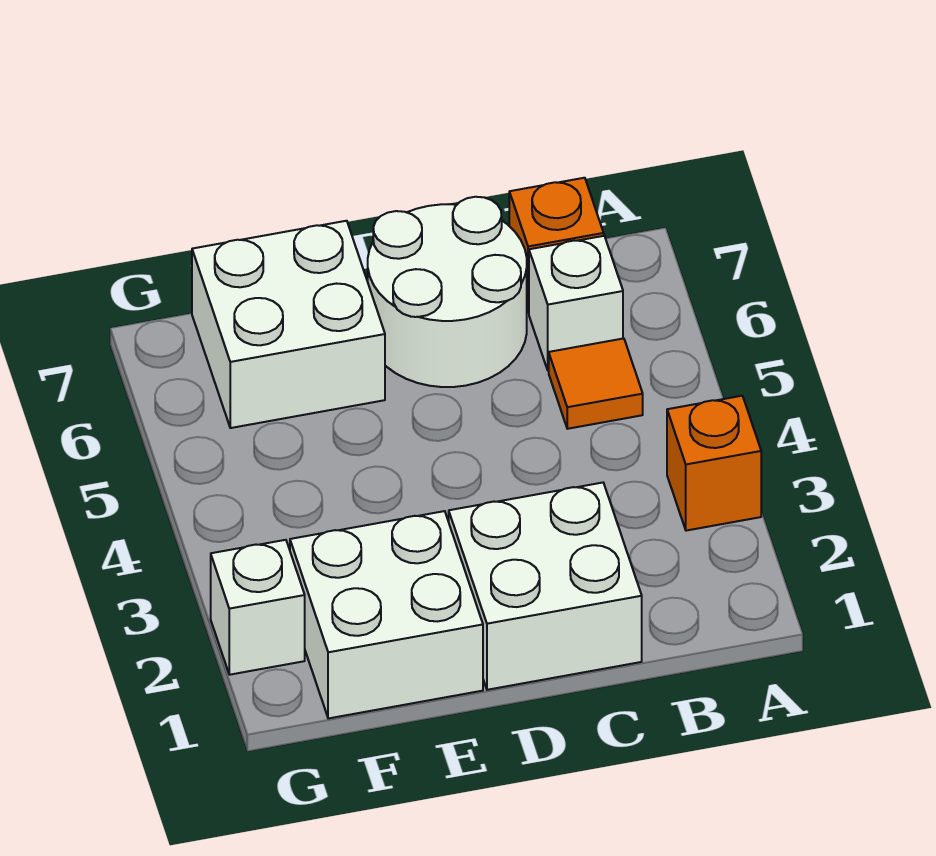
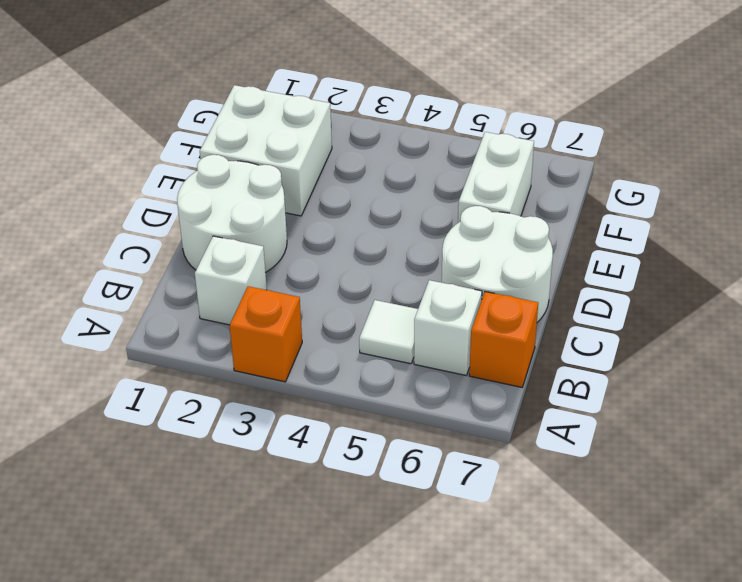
orange tile B5 level 1 -> white tile B5 level 1
white brick C1:D2 level 1 -> white round brick C1:D2 level 1
white brick E6:F7 level 1 -> white brick E6:F6 level 1
white brick G2 level 1 -> white brick B2 level 1

